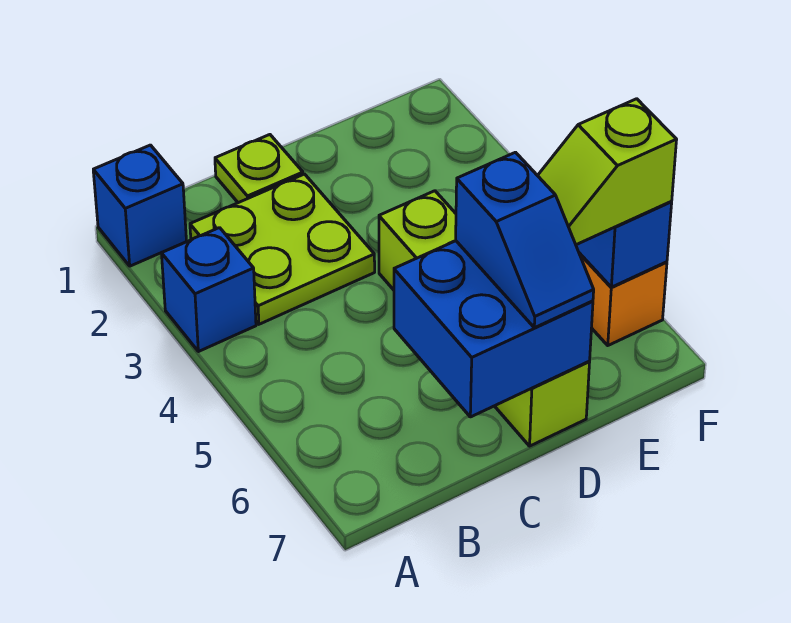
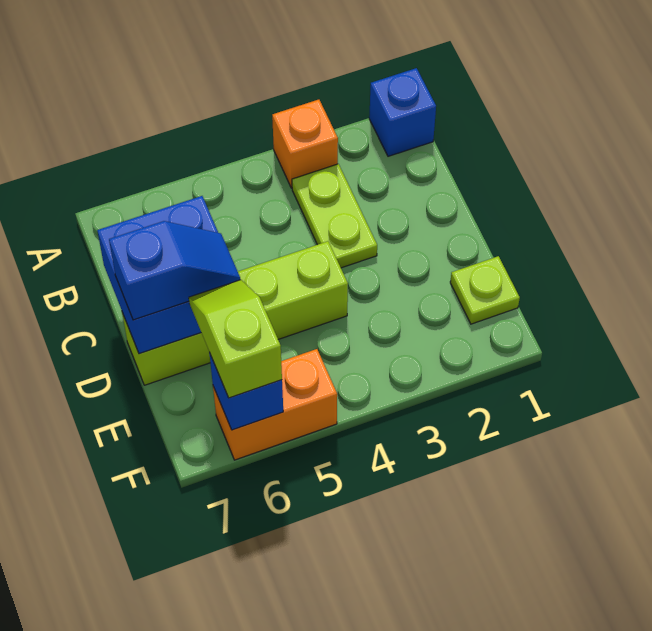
blue brick A3 level 1 -> orange brick A3 level 1
lime plate B2:C3 level 1 -> lime plate B3:C3 level 1
lime plate C1 level 1 -> lime plate E1 level 1
blue slope D6:D7 level 3 top 6 -> blue slope D6:D7 level 3 top 7

